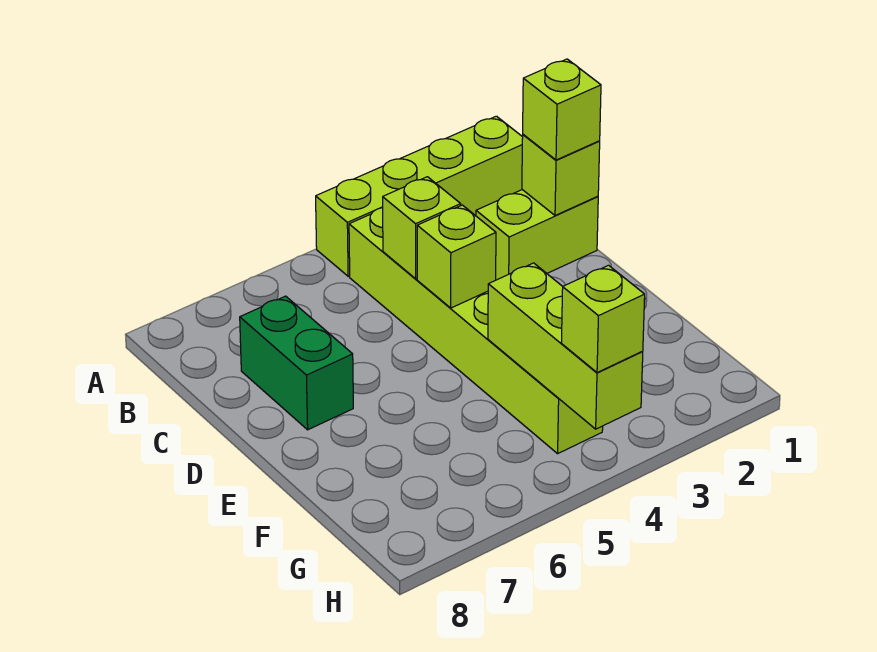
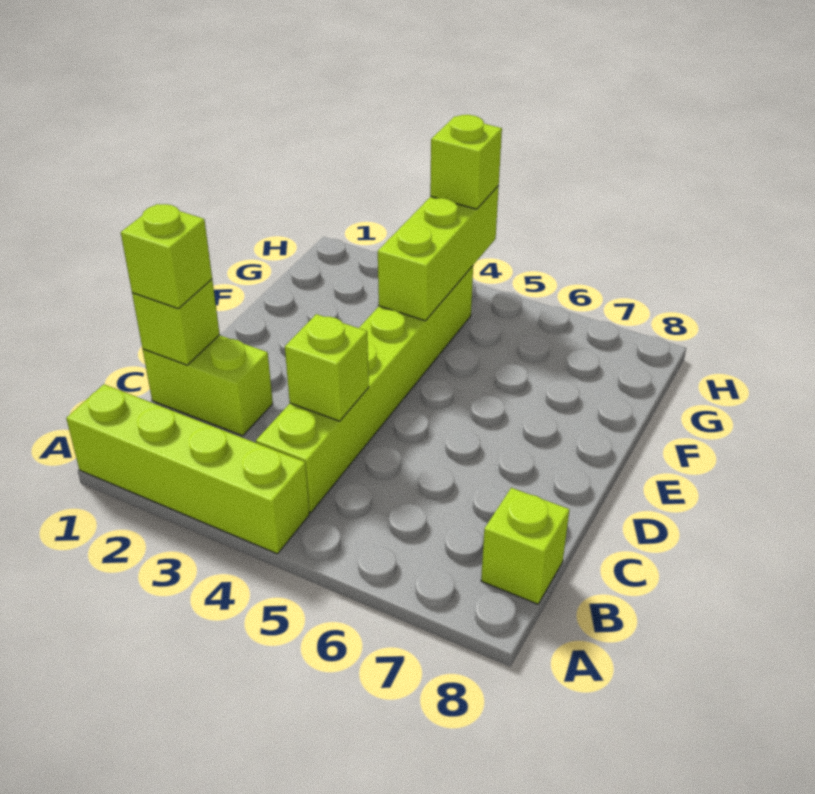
green brick C7:D7 level 1 -> none
lime brick D4 level 2 -> lime brick B8 level 1

